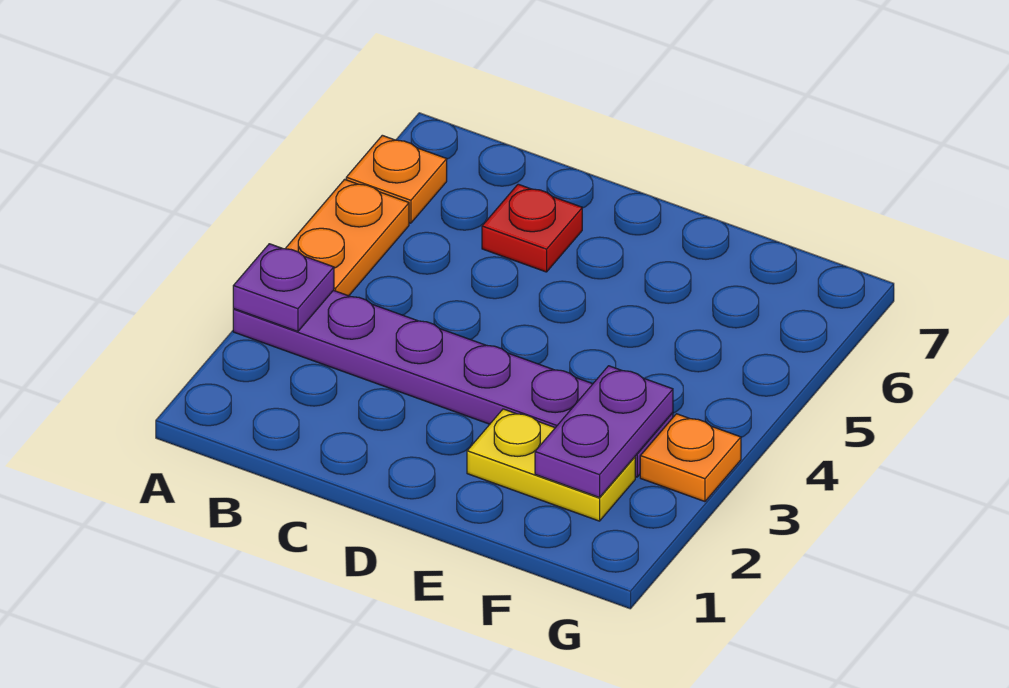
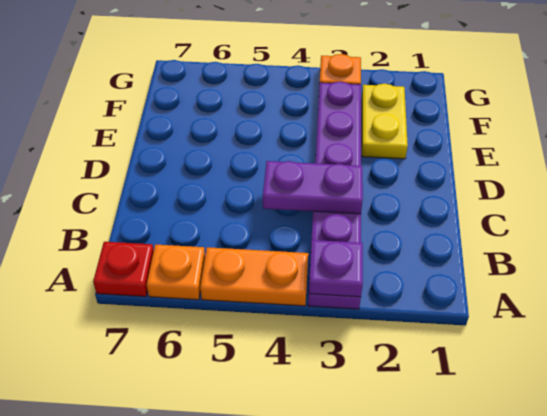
red plate C6 level 1 -> red plate A7 level 1
purple plate F2:F3 level 2 -> purple plate C3:C4 level 2

